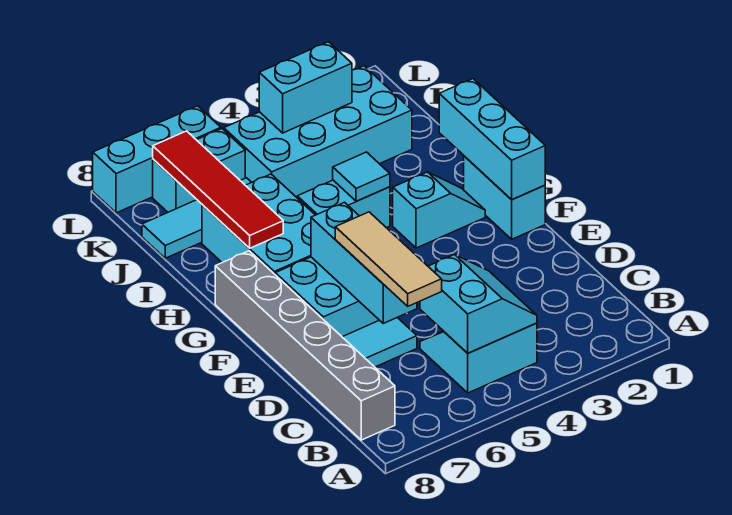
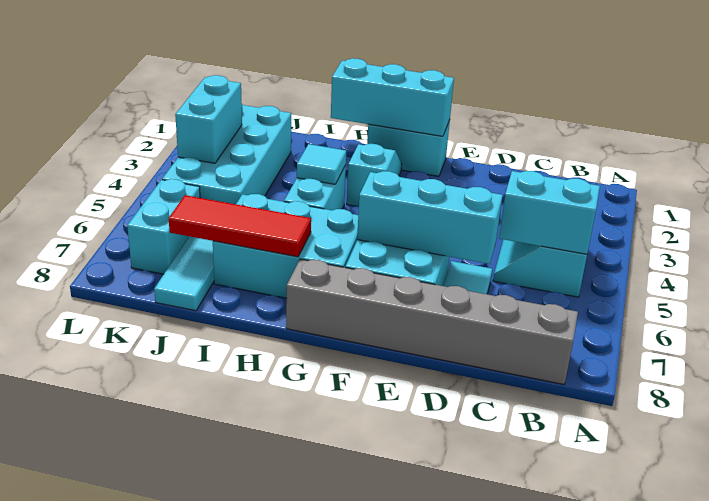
tan tile C6:E6 level 3 -> none
red tile H7:K7 level 2 -> red tile H7:J7 level 2
cyan brick L6:L8 level 1 -> none

